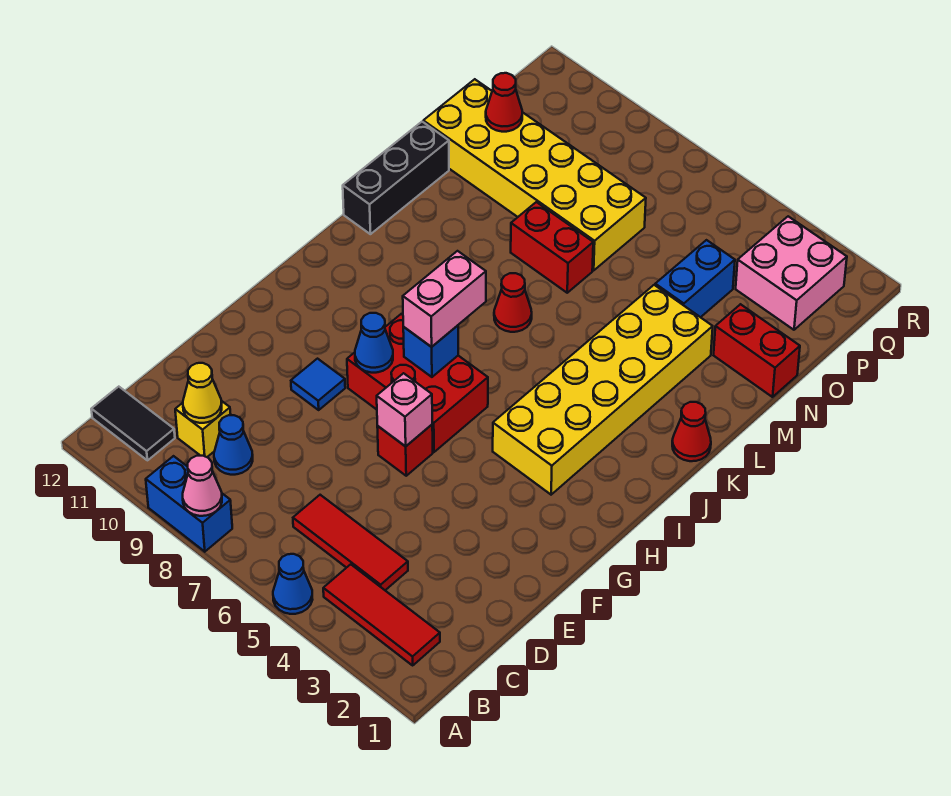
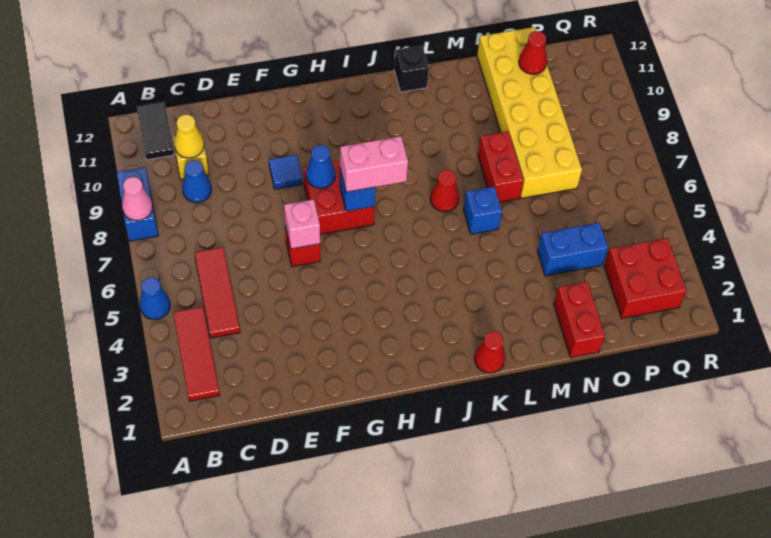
red brick G6:H8 level 1 -> red brick G7:H8 level 1
yellow brick H3:M4 level 1 -> none
black brick K12:M12 level 1 -> black brick K12 level 1
none -> blue brick L6 level 1
pink brick P2:Q3 level 1 -> red brick P2:Q3 level 1

